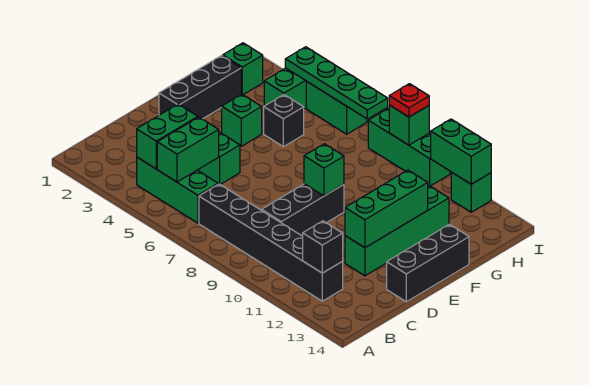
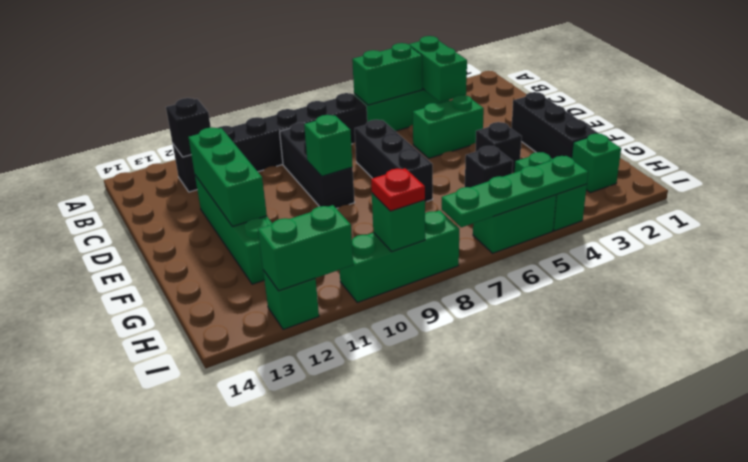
green brick B5:C5 level 2 -> green brick B5:B6 level 2
black brick D14:F14 level 1 -> black brick D7:F7 level 1
green brick F4 level 1 -> black brick F4 level 1

